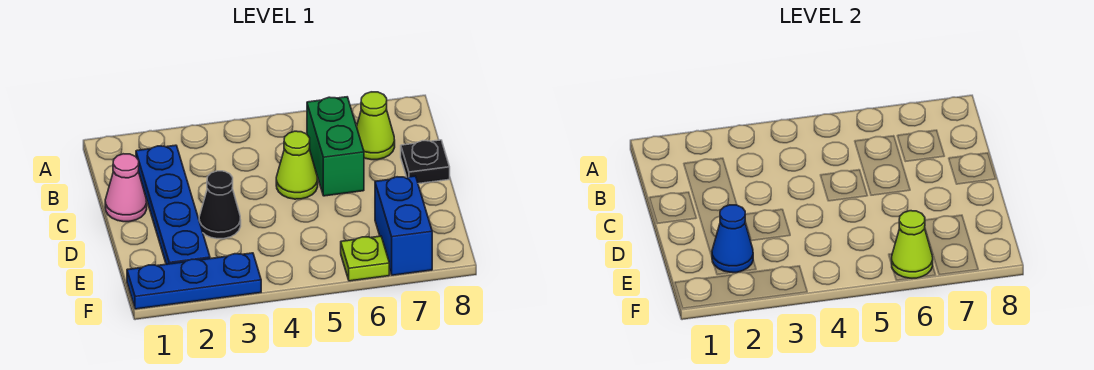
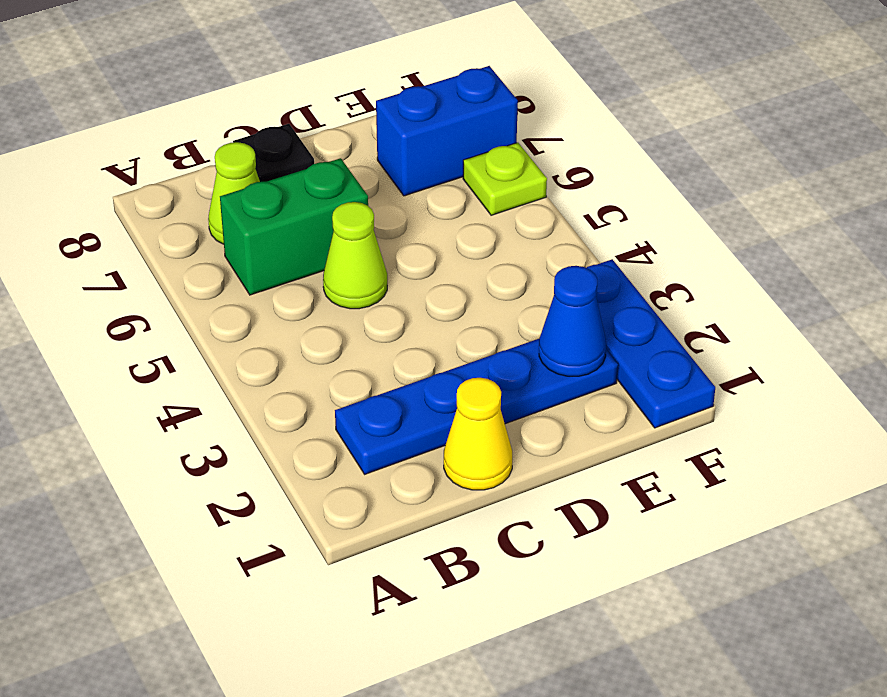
pink cone C1 level 1 -> yellow cone C1 level 1
black cone D3 level 1 -> none
lime cone F6 level 2 -> none

